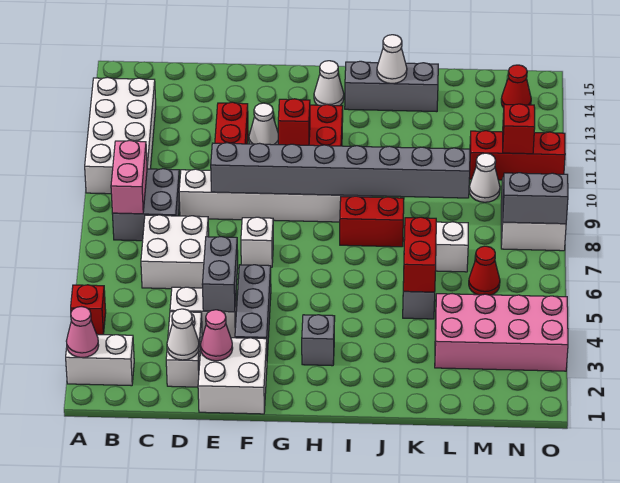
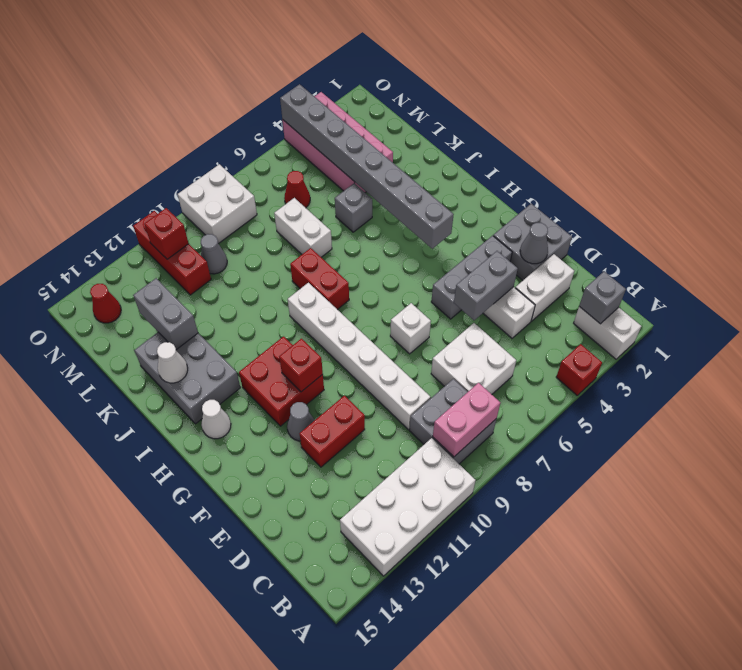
pink cone A2 level 2 -> none
white cone D2 level 2 -> none
white brick E1:F2 level 1 -> grey brick E1:F2 level 1
pink cone E2 level 2 -> grey cone E2 level 2
grey brick E9:L9 level 2 -> grey brick H4:O4 level 2
white cone F12 level 1 -> grey cone F12 level 1
grey brick H3 level 1 -> grey brick B2 level 2
grey brick I14:K14 level 1 -> grey brick I13:K14 level 1
red brick K5:K6 level 2 -> none
white cone M10 level 1 -> grey cone M10 level 1
grey brick N8:O8 level 2 -> grey brick K13:L13 level 2

